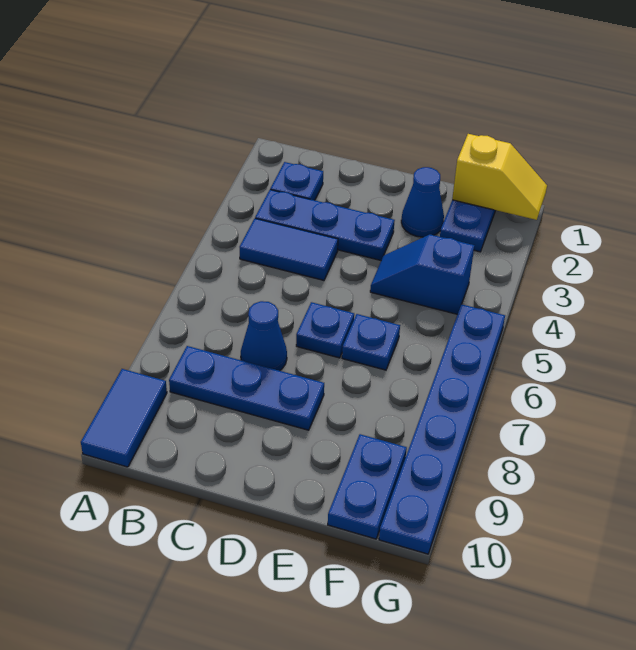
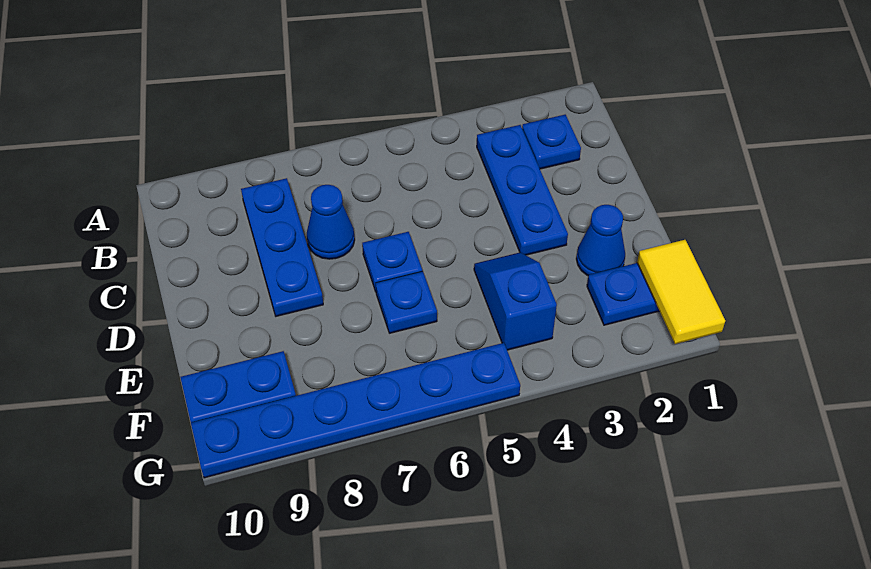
blue tile A9:A10 level 1 -> none
blue tile B4:C4 level 1 -> none
yellow slope F1:G1 level 2 top F -> yellow tile F1:G1 level 2

